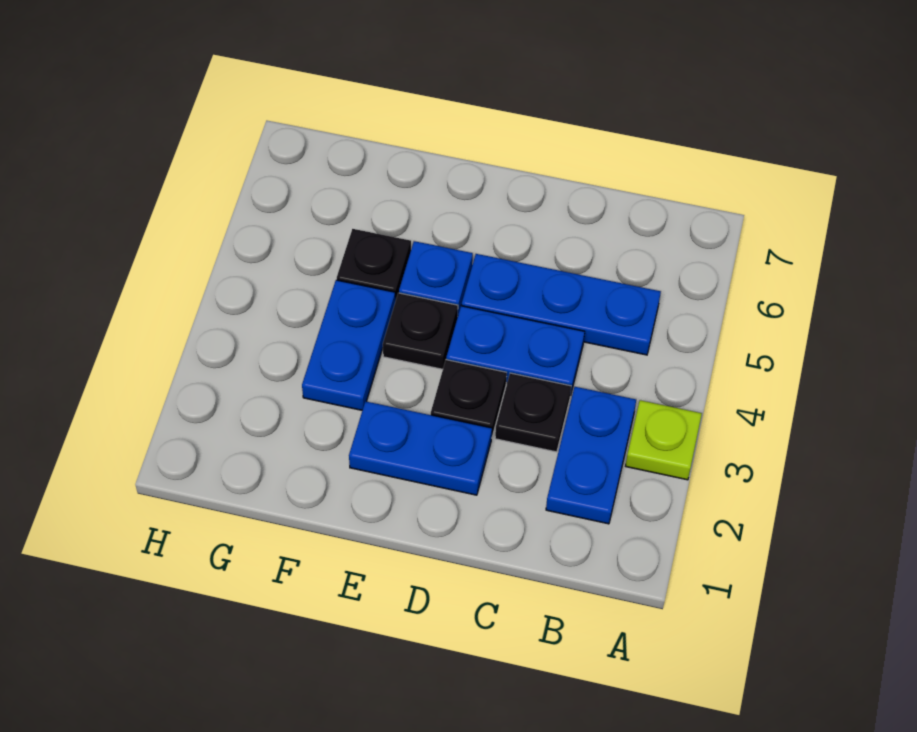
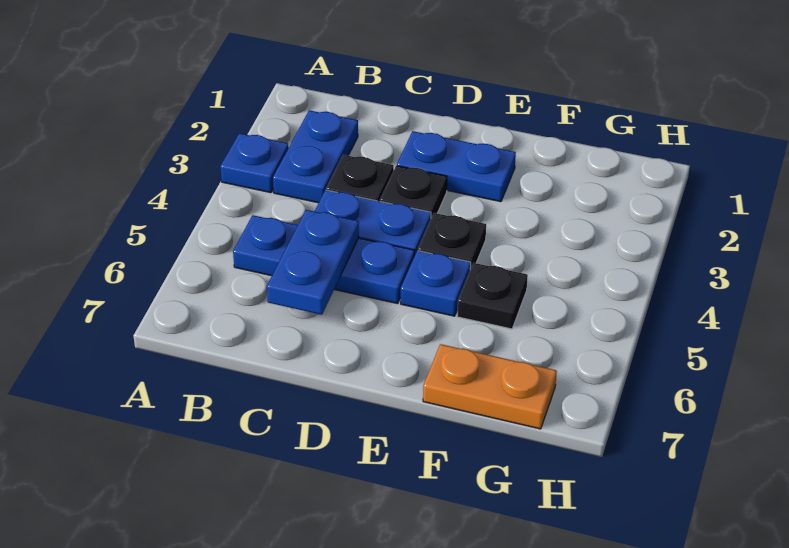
lime plate A3 level 1 -> blue plate A3 level 1
blue plate F3:F4 level 1 -> blue plate C5:C6 level 2
none -> orange plate F7:G7 level 1

